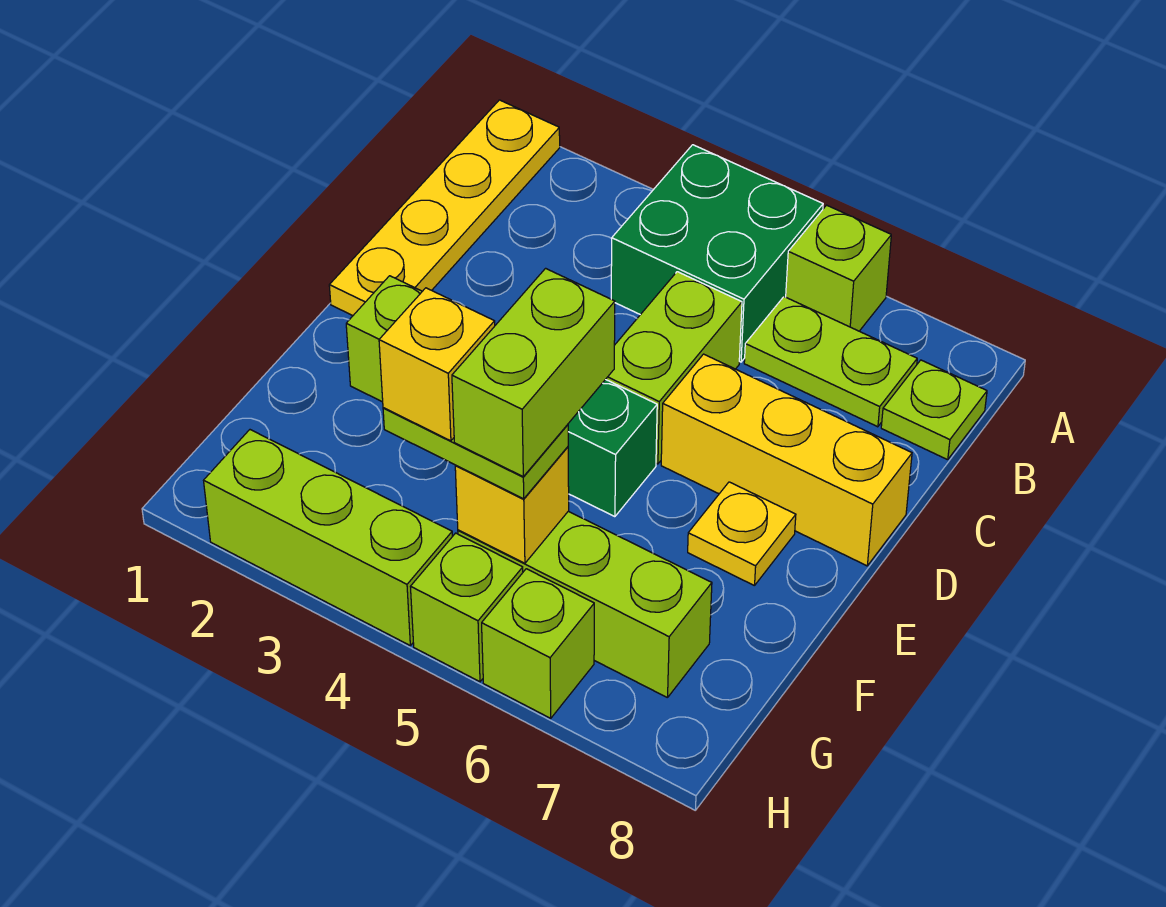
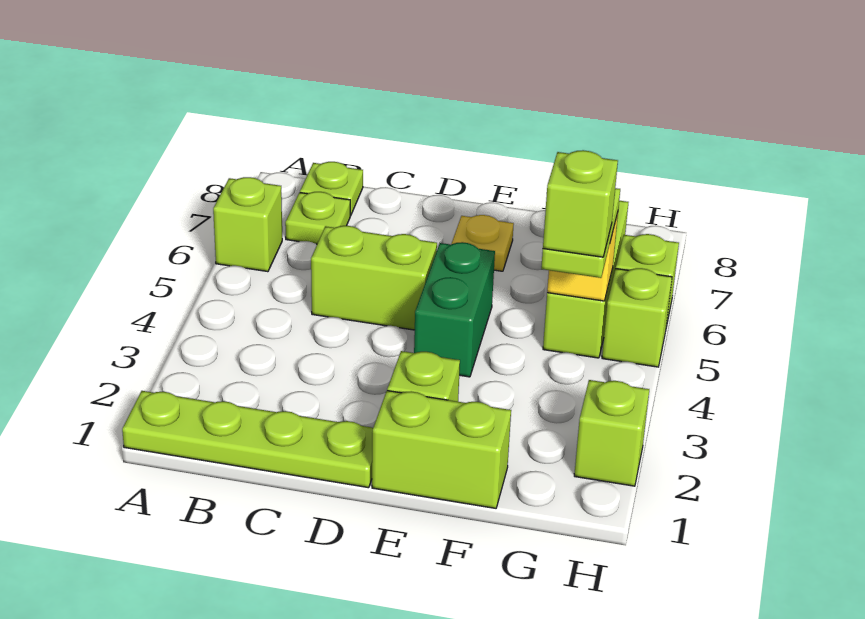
yellow plate A1:D1 level 1 -> lime plate A1:D1 level 1
green brick A4:B5 level 1 -> none
lime plate B6:B7 level 1 -> lime plate B7 level 1
yellow brick D6:D8 level 1 -> none
lime brick F5:G5 level 4 -> lime brick E1:F1 level 1
yellow brick G4 level 4 -> lime brick G4 level 4
lime brick H2:H4 level 1 -> lime brick H2 level 1

